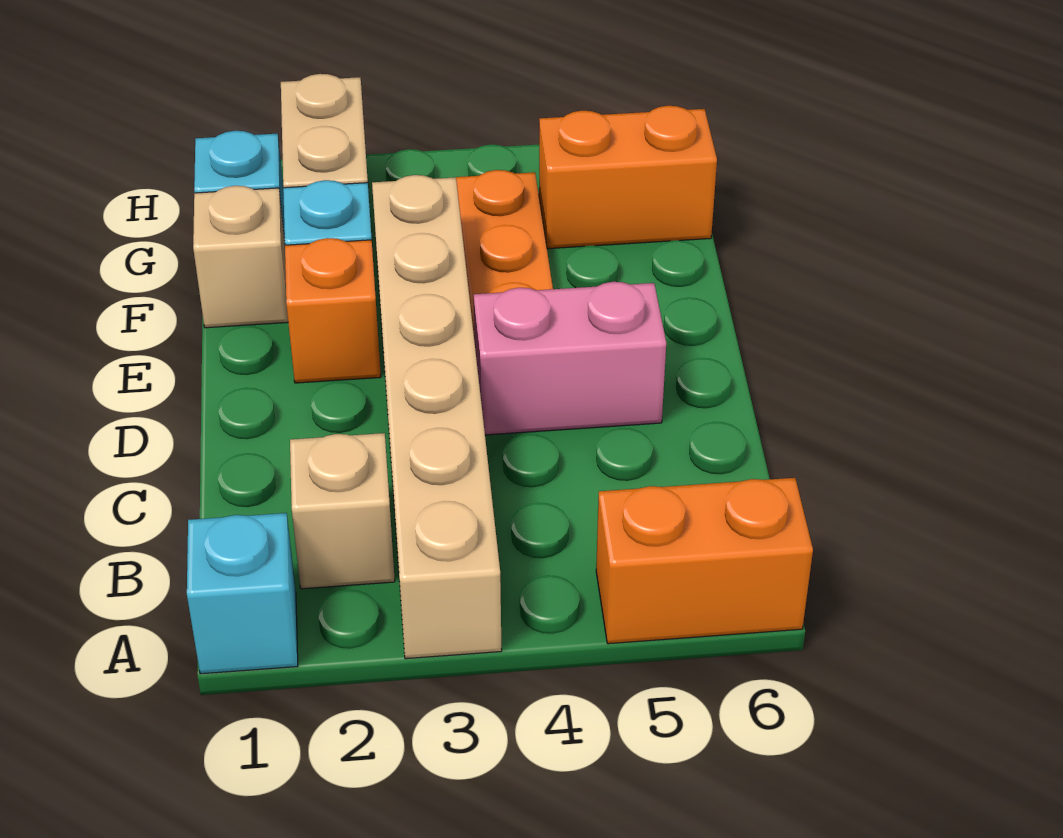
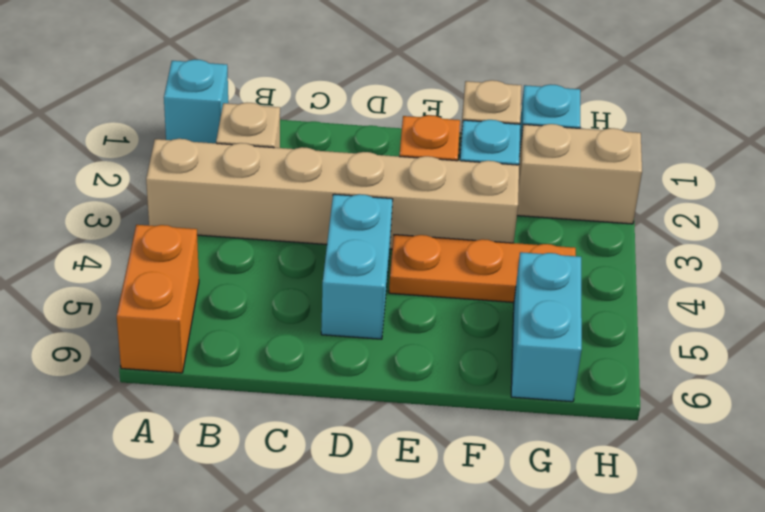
pink brick D4:D5 level 1 -> cyan brick D4:D5 level 1
orange brick G5:G6 level 1 -> cyan brick G5:G6 level 1

